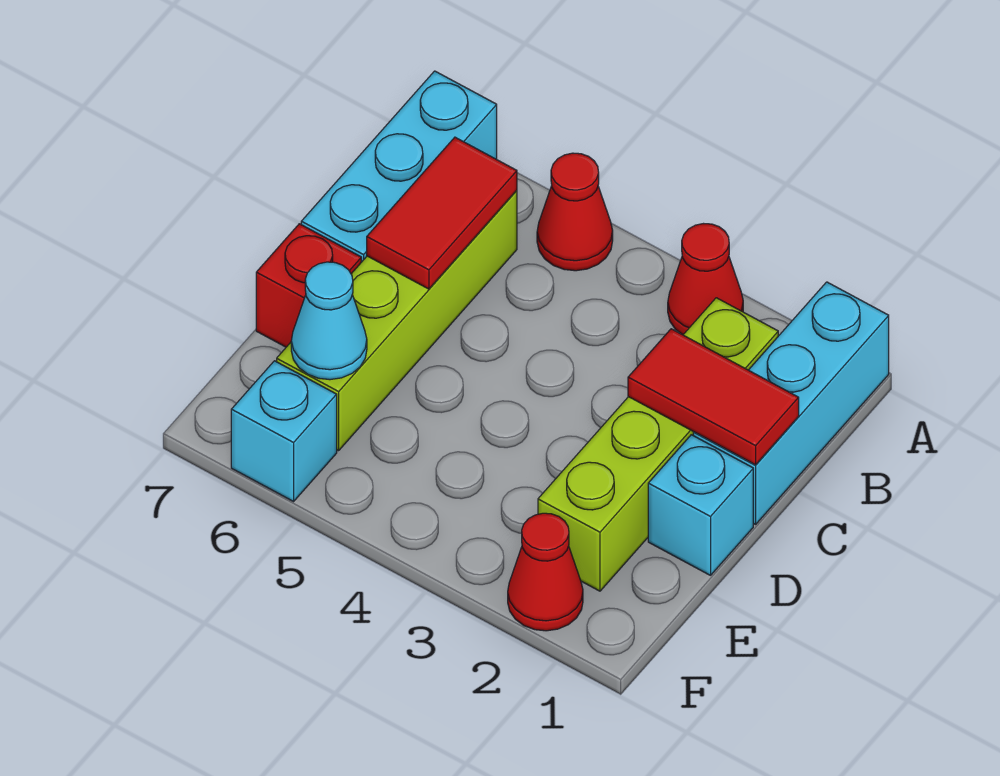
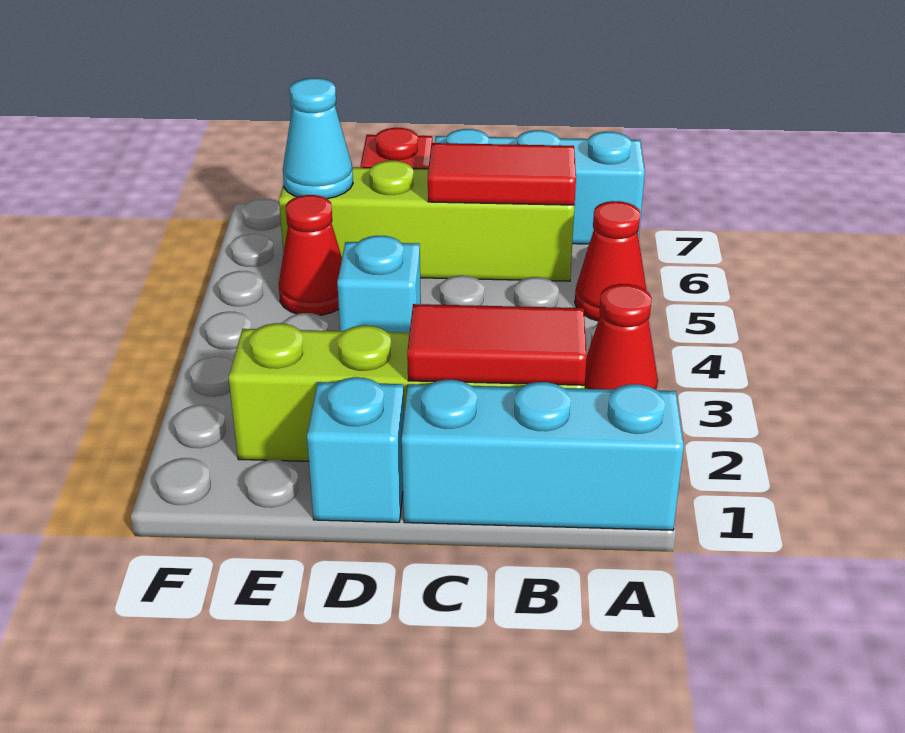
red tile C1:C2 level 2 -> red tile B2:C2 level 2
red cone F2 level 1 -> red cone E5 level 1
cyan brick F6 level 1 -> cyan brick D4 level 1

